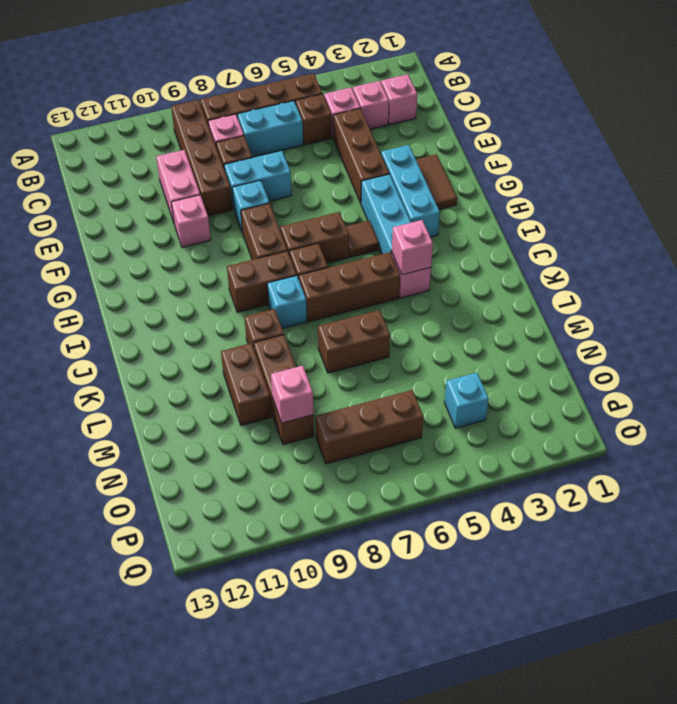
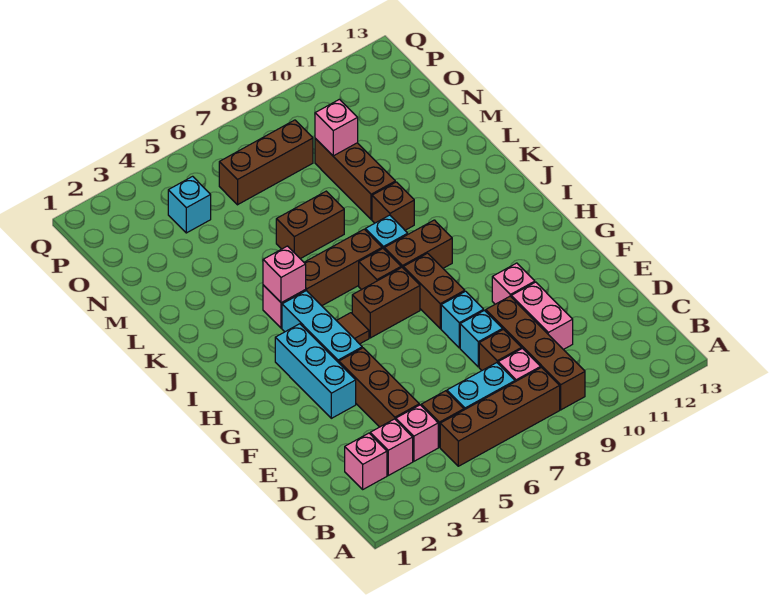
cyan brick E7:E8 level 1 -> cyan brick E8 level 1
brown tile F2:G2 level 1 -> none
brown brick L10:M10 level 1 -> none

